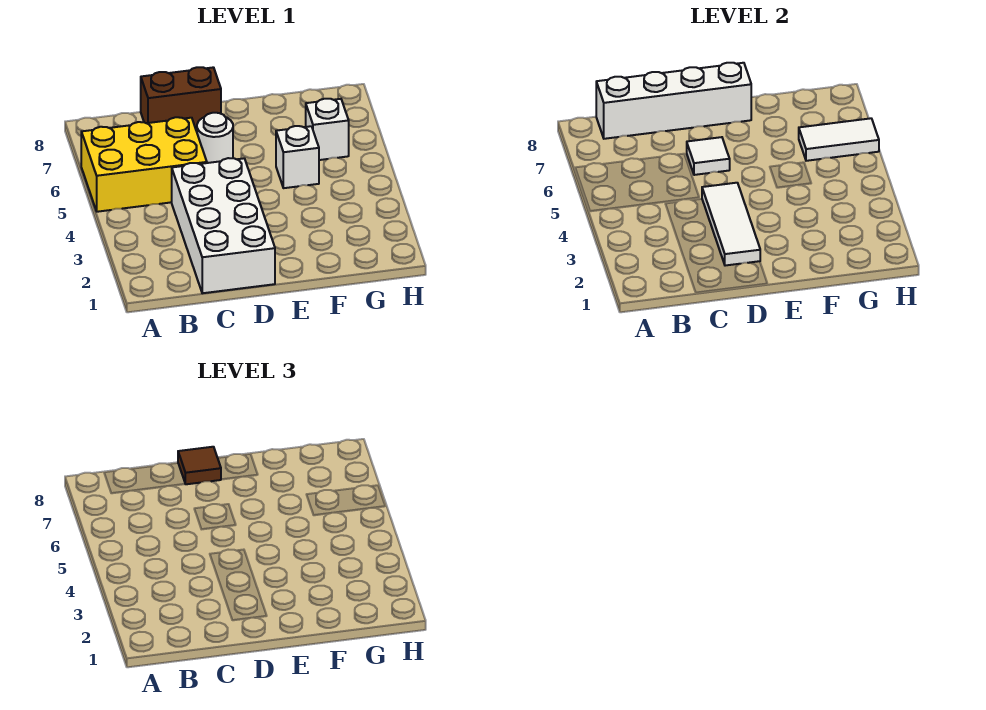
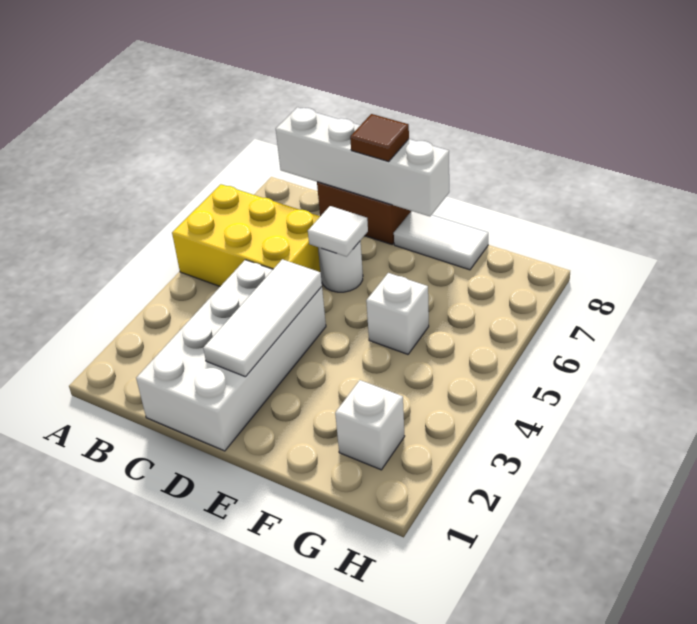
white brick G6 level 1 -> white brick G2 level 1
white tile G6:H6 level 2 -> white tile E8:F8 level 1

